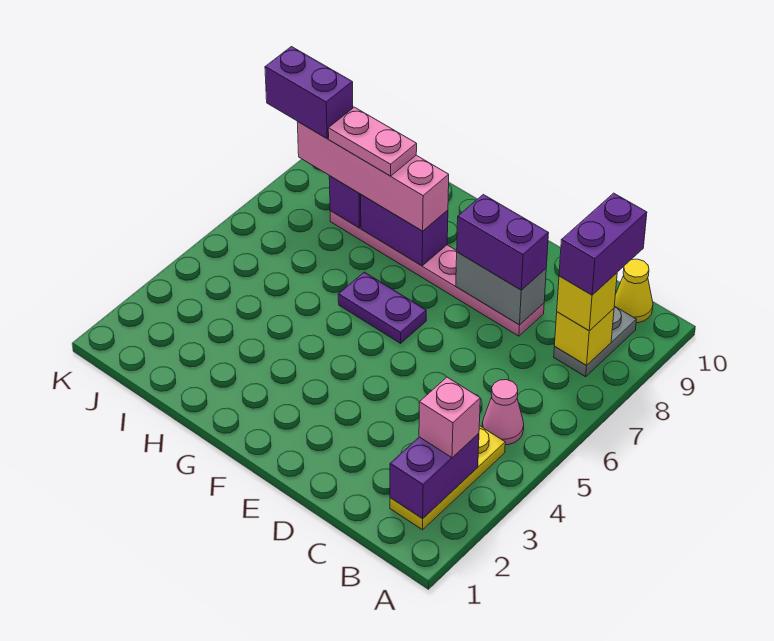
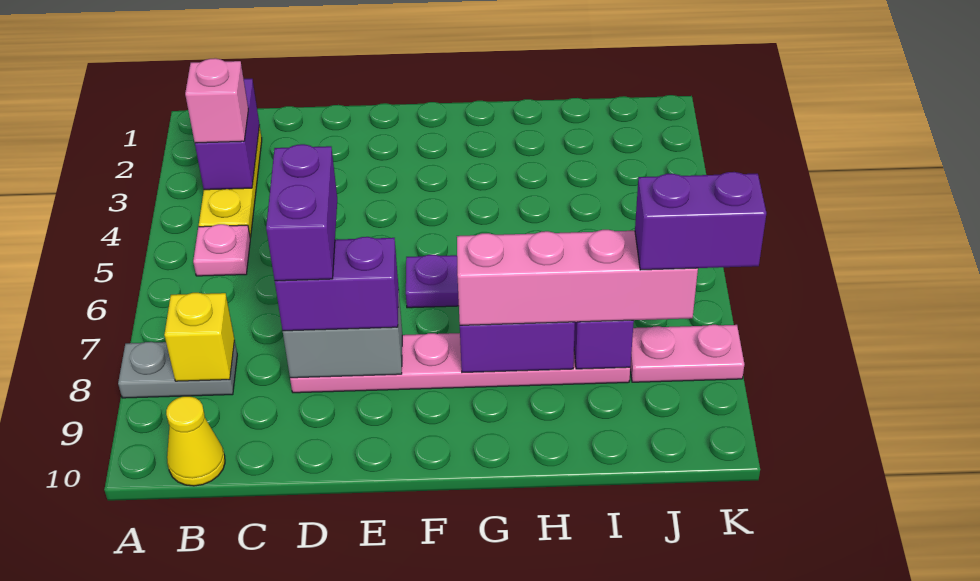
pink cone B5 level 1 -> pink plate B5 level 1
grey plate B8:B9 level 1 -> grey plate A8:B8 level 1
yellow brick B8 level 3 -> none
purple brick B8:B9 level 4 -> purple brick D7:D8 level 4
pink plate H8:I8 level 4 -> pink plate J8:K8 level 1

